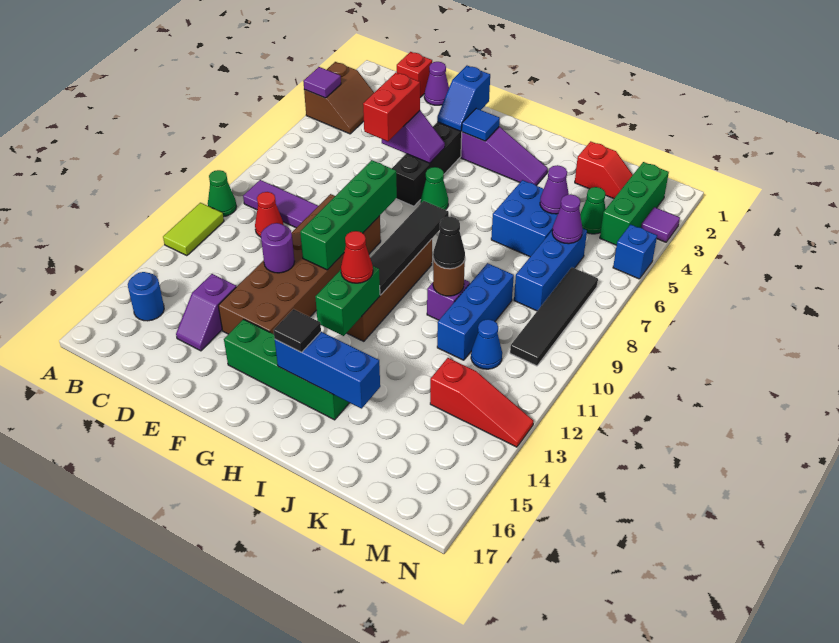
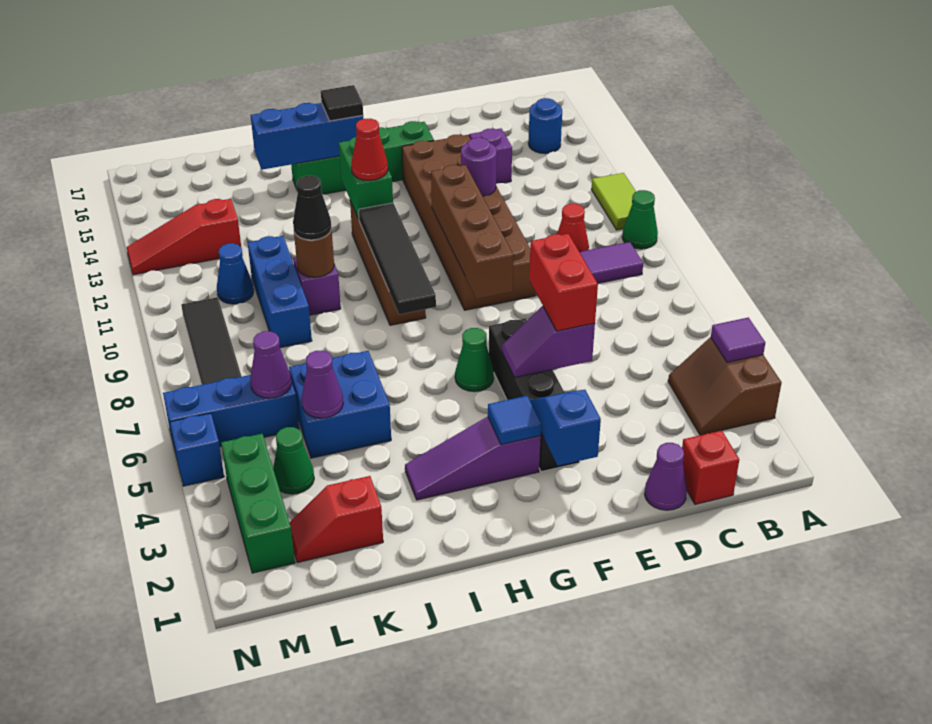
green brick F8:F11 level 2 -> brown brick F8:F11 level 2
blue brick L6:L8 level 1 -> blue brick L6:N6 level 1
purple tile N3 level 1 -> none

